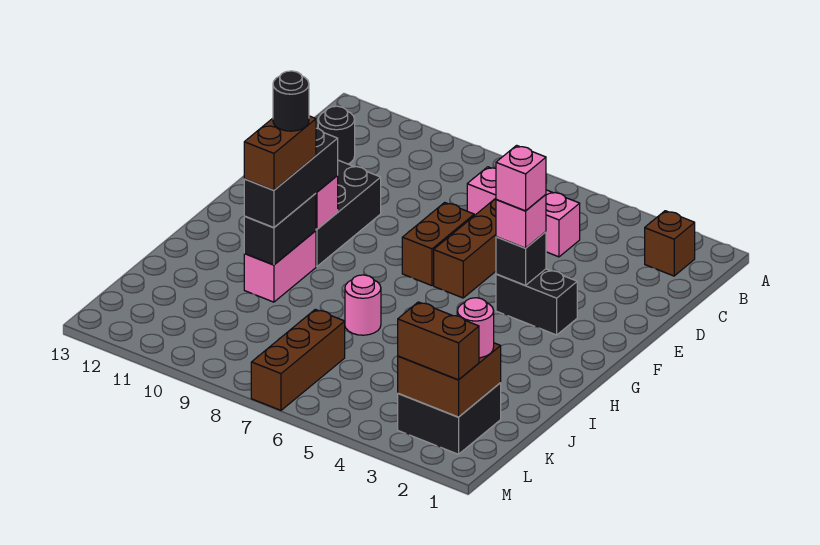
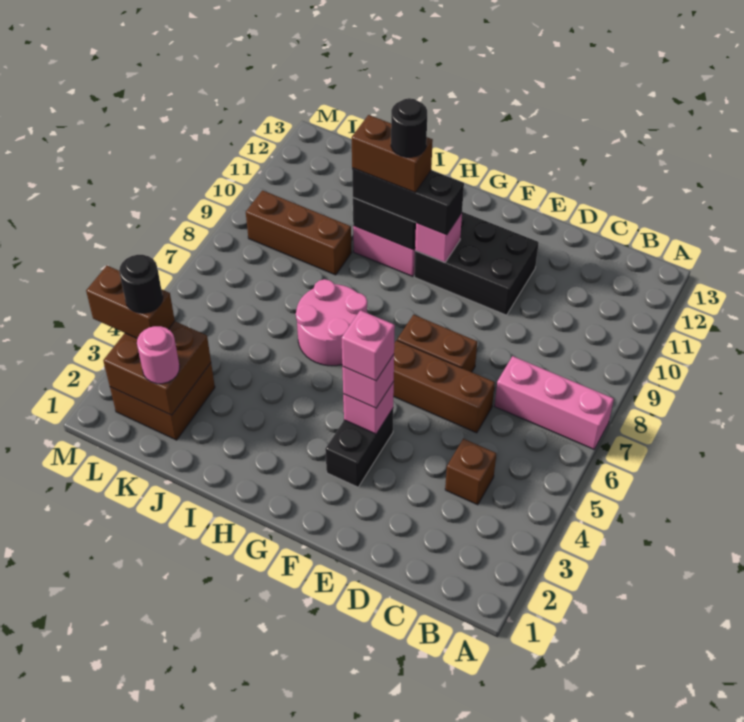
brown brick B2 level 1 -> brown brick C4 level 1
pink brick C5:C7 level 1 -> pink brick A7:C7 level 1
black round brick C12 level 1 -> black round brick L3 level 4
black brick F4 level 2 -> pink brick F4 level 2
pink round brick I7 level 1 -> pink round brick H6:I7 level 1
black brick K2:L3 level 1 -> brown brick K2:L3 level 1
brown brick K7:M7 level 1 -> brown brick J9:L9 level 1
brown brick L2:L3 level 3 -> brown brick L3:M3 level 3

